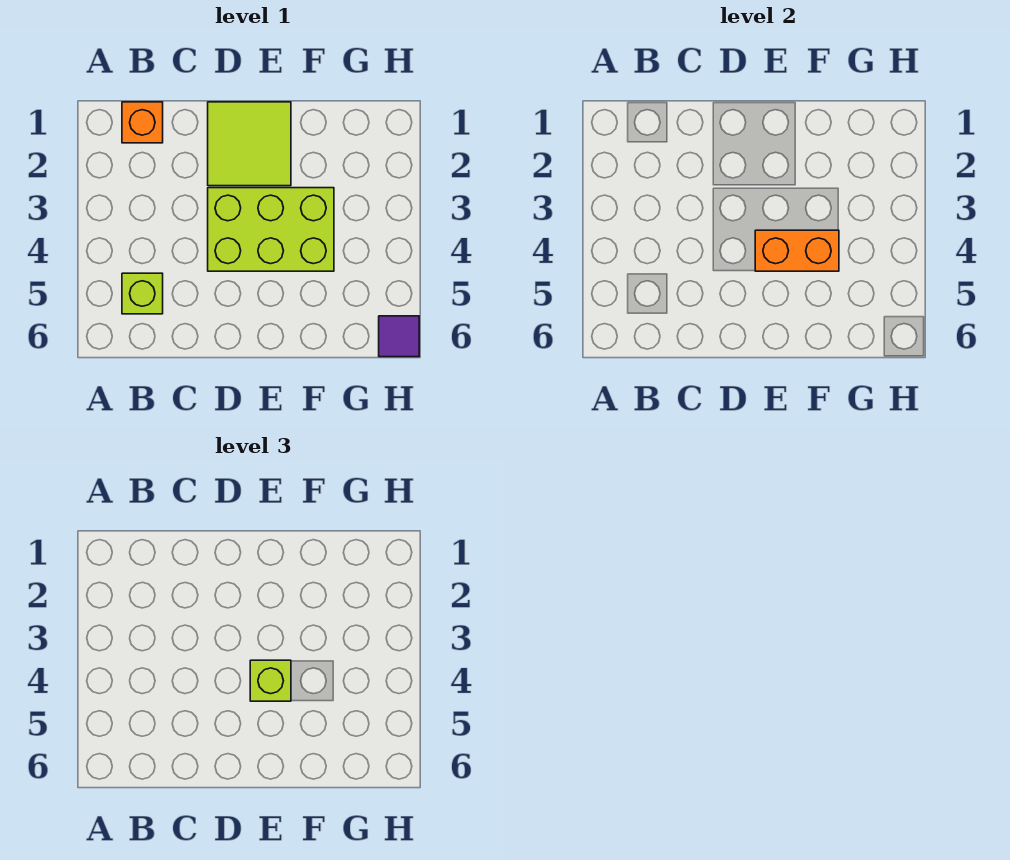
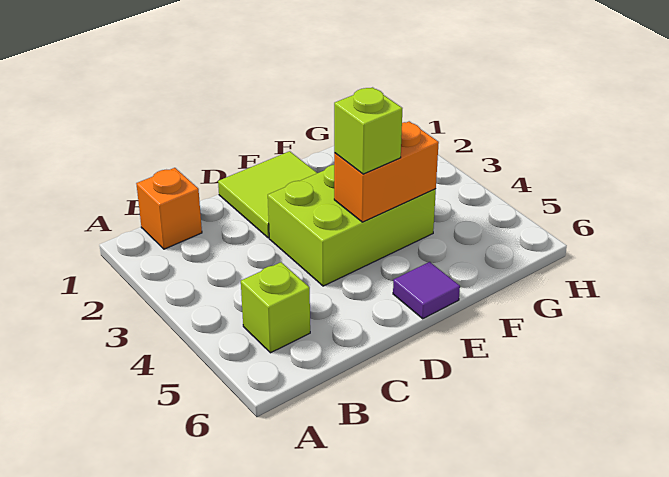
purple tile H6 level 1 -> purple tile E6 level 1

